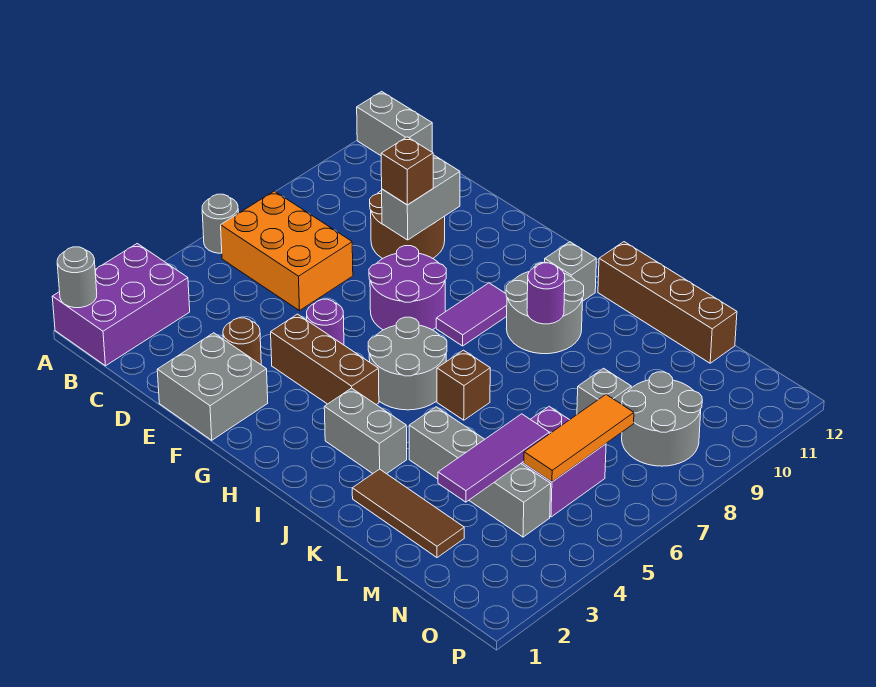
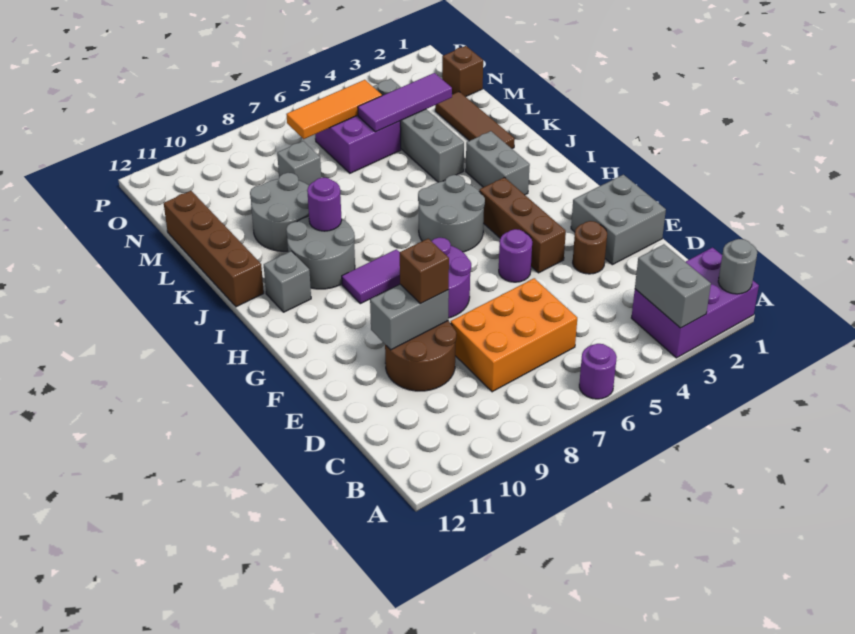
grey round brick A6 level 1 -> purple round brick A6 level 1
grey brick A12:B12 level 1 -> grey brick A3:B3 level 2
orange brick B6:D7 level 1 -> orange brick C6:D8 level 1
brown brick J6 level 1 -> brown brick N1 level 1
grey round brick N8:O9 level 1 -> grey round brick K9:L10 level 1

